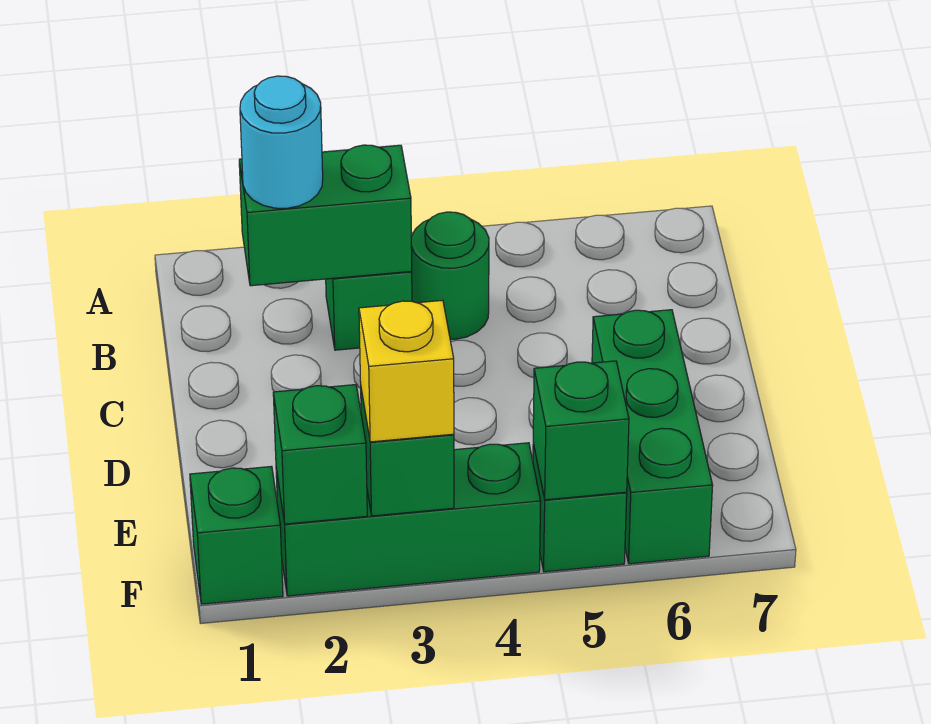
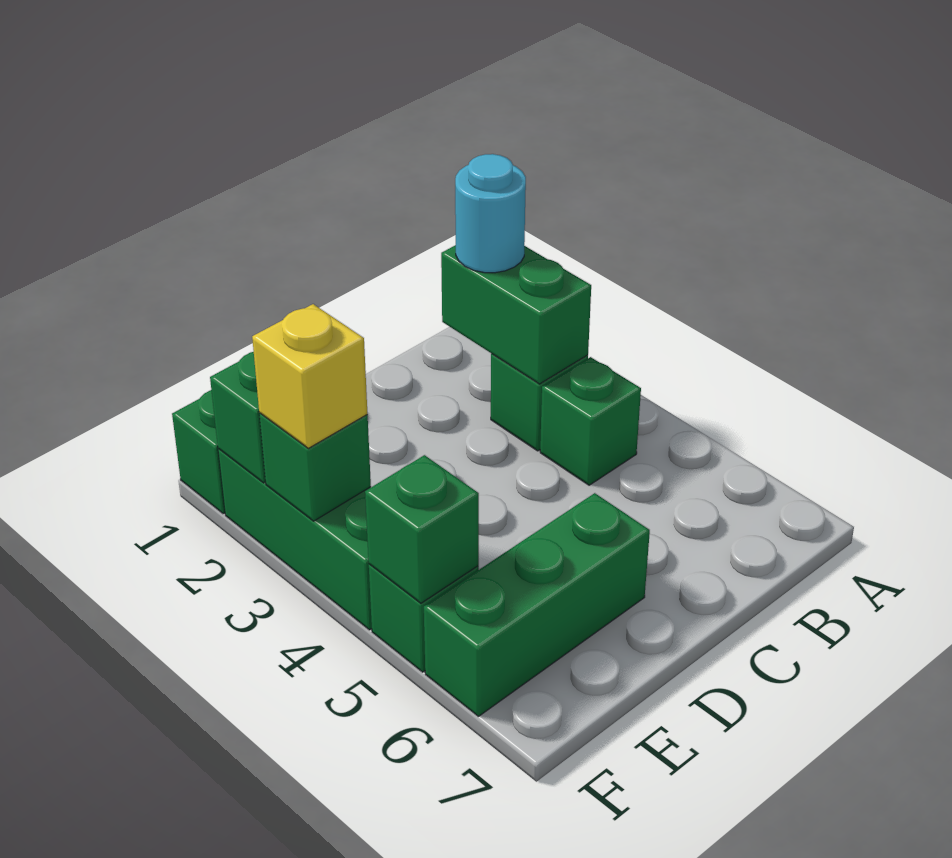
green round brick B4 level 1 -> green brick B4 level 1

